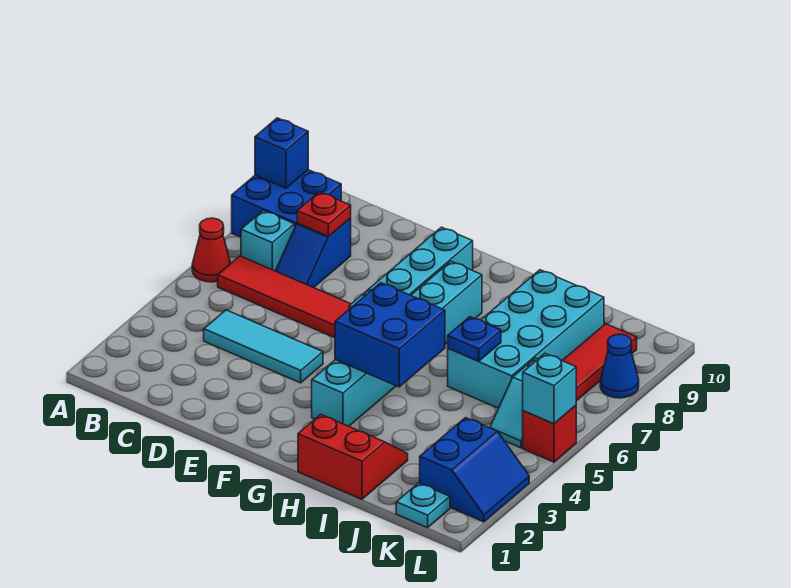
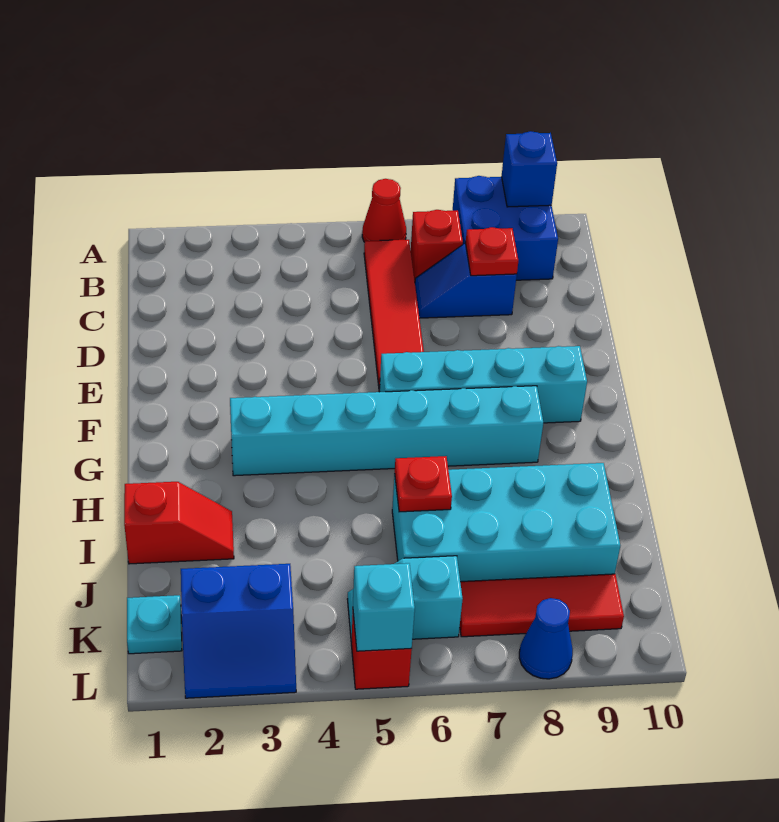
cyan brick B7 level 1 -> red brick B7 level 1
cyan tile C4:E4 level 1 -> none
blue brick G4:H5 level 2 -> none
red slope H1:I2 level 1 top 1 -> red slope I1:I2 level 1 top 1
blue plate I6 level 2 -> red plate I6 level 2

